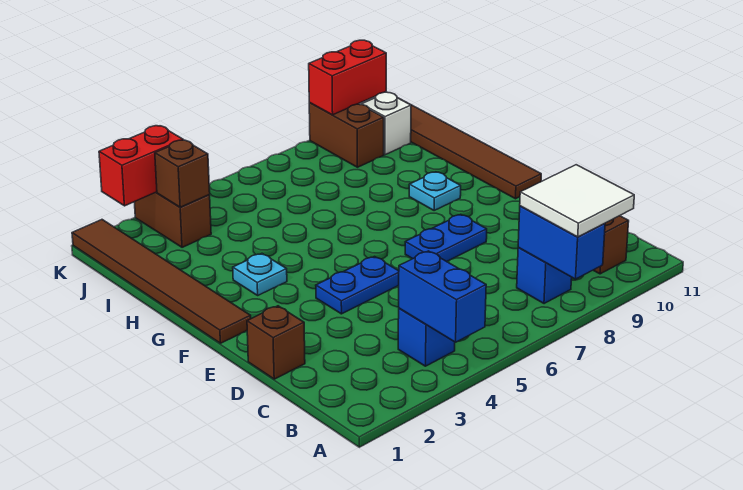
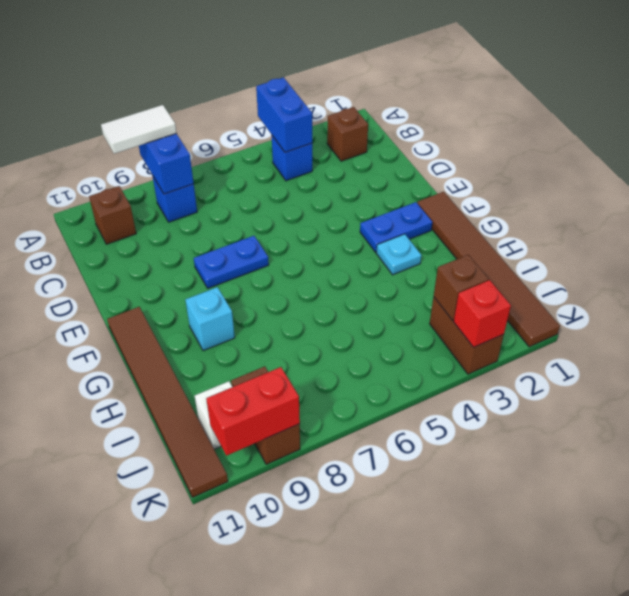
white tile A8:B9 level 3 -> white tile A8:A9 level 3
brown brick D1 level 1 -> brown brick B2 level 1
blue plate E4:E5 level 1 -> blue plate F2:F3 level 1
cyan plate G9 level 1 -> cyan brick G9 level 1
red brick K2:K3 level 2 -> red brick K3 level 2

